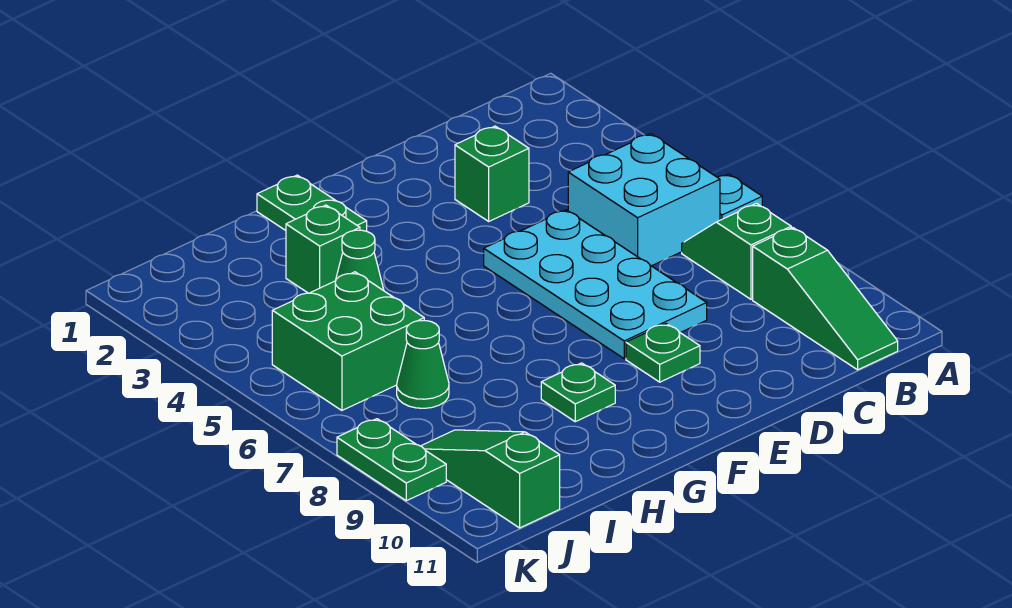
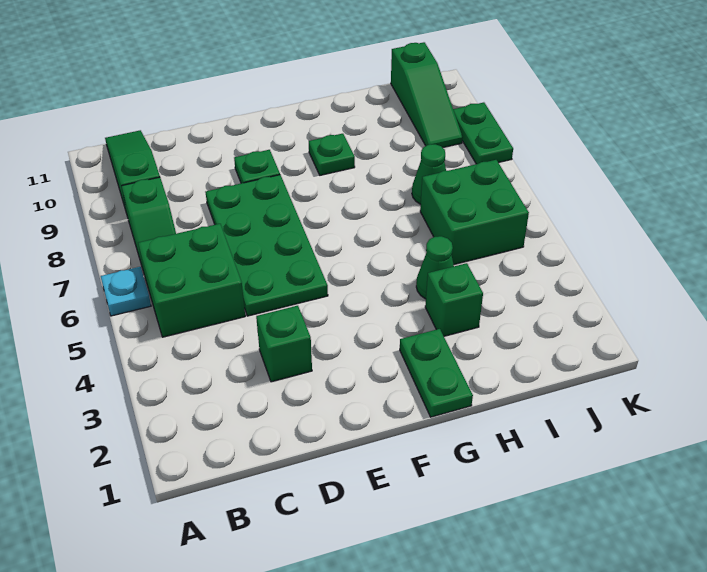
cyan brick B5:C6 level 1 -> green brick B5:C6 level 1
cyan plate D5:E8 level 1 -> green plate D5:E8 level 1

